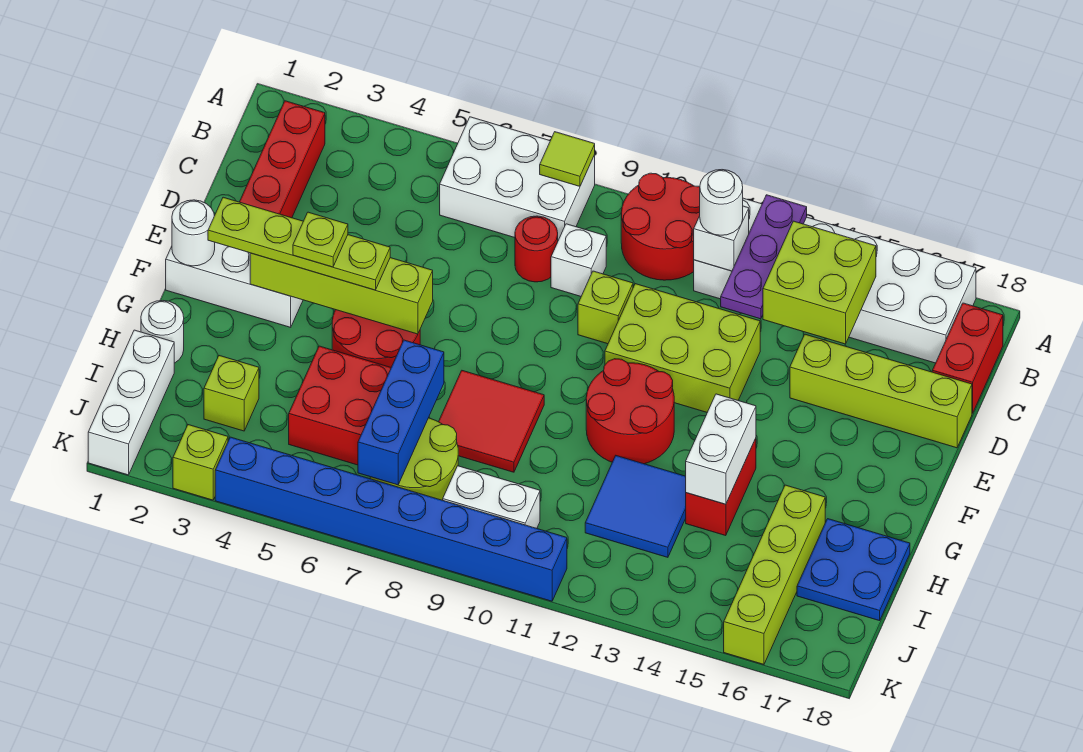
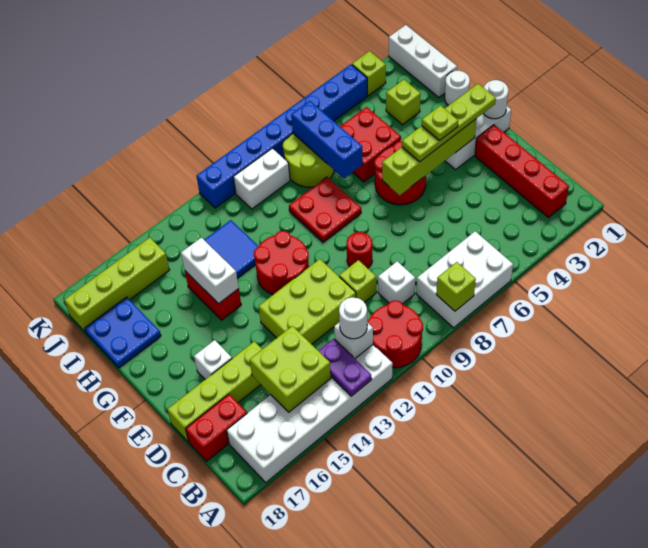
lime tile A8 level 2 -> lime brick A8 level 2
purple plate A13:C13 level 2 -> purple plate A13:B13 level 2
red brick B18:C18 level 1 -> red brick C17:C18 level 1
red round brick C8 level 1 -> red round brick E9 level 1
none -> white brick E16 level 1
red tile G8:H9 level 1 -> red plate G8:H9 level 1
lime brick H16:K16 level 1 -> lime brick J15:J18 level 1

